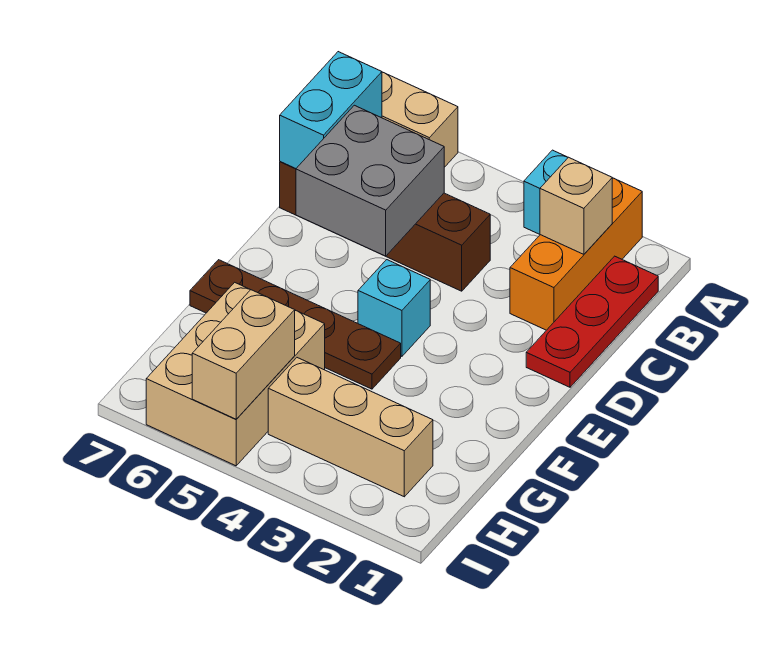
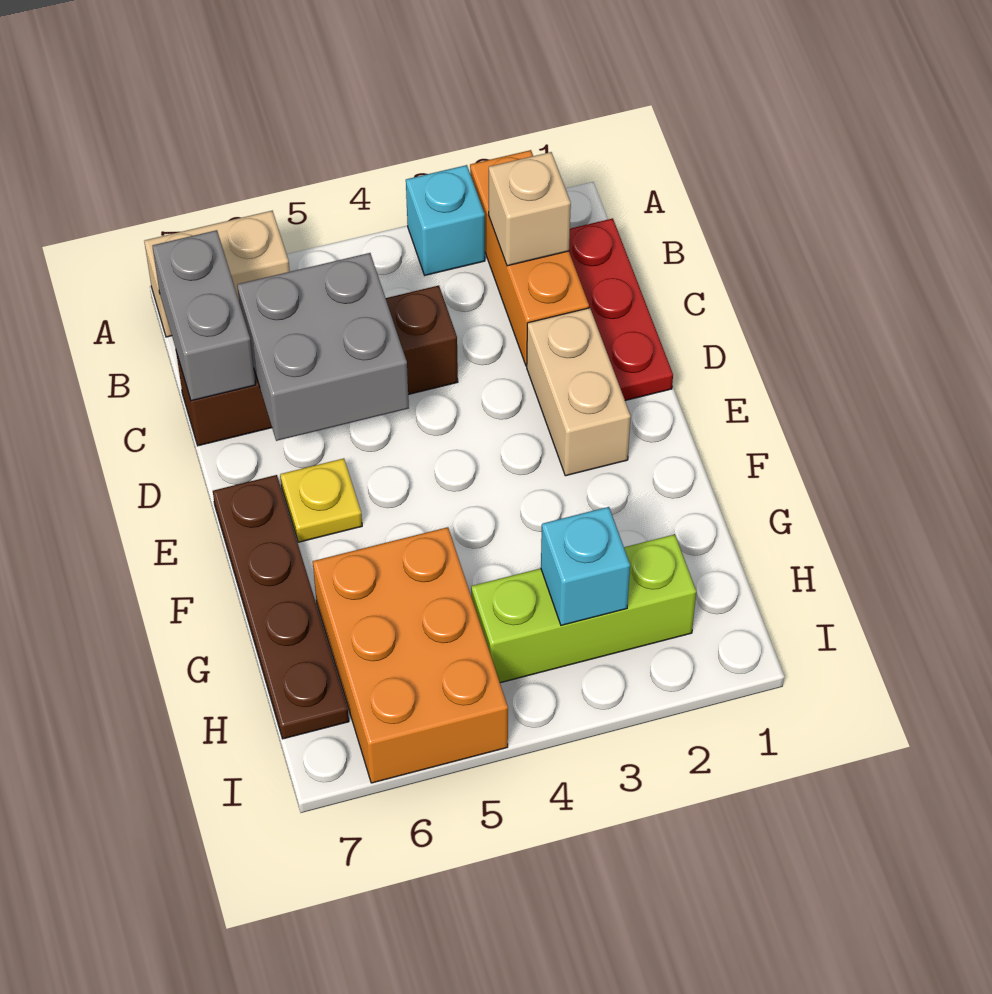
cyan brick B7:C7 level 2 -> grey brick B7:C7 level 2
cyan brick E4 level 1 -> cyan brick H3 level 2
none -> yellow plate E6 level 1
brown plate F4:F7 level 1 -> brown plate E7:H7 level 1
tan brick G5:I6 level 1 -> orange brick G5:I6 level 1
tan brick H2:H4 level 1 -> lime brick H2:H4 level 1
tan brick H5:I5 level 2 -> tan brick D2:E2 level 1

